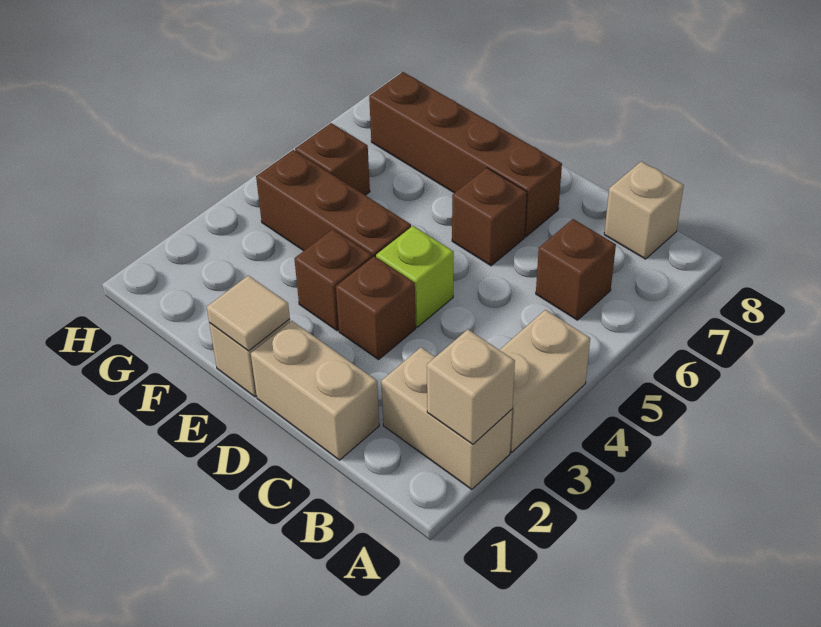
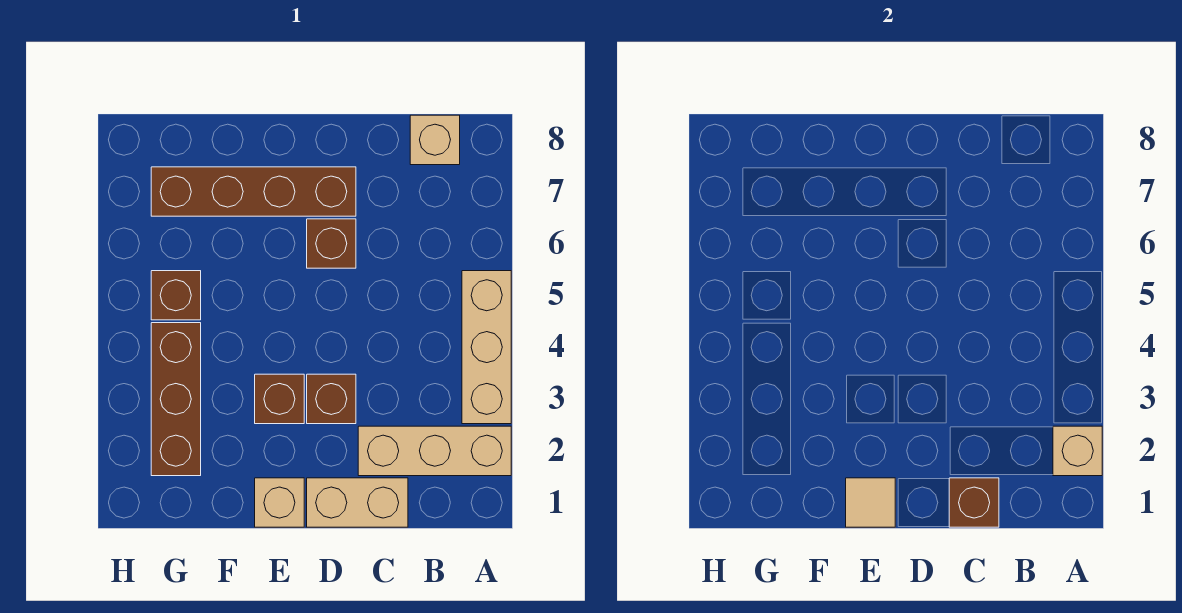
tan brick A2:B2 level 1 -> tan brick A2:C2 level 1
tan brick A3:A4 level 1 -> tan brick A3:A5 level 1
brown brick B6 level 1 -> brown brick C1 level 2
lime brick D4 level 1 -> none
brown brick E4:G4 level 1 -> brown brick G2:G4 level 1

